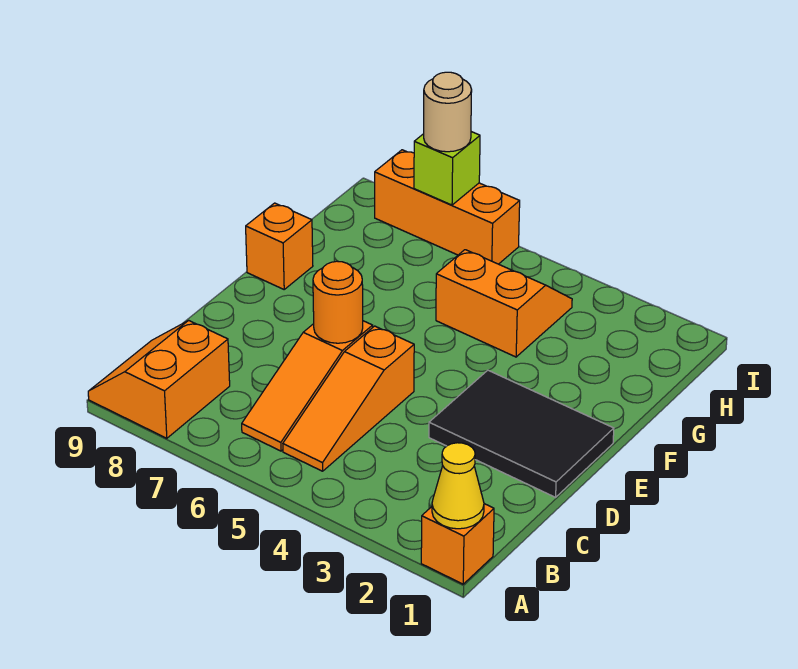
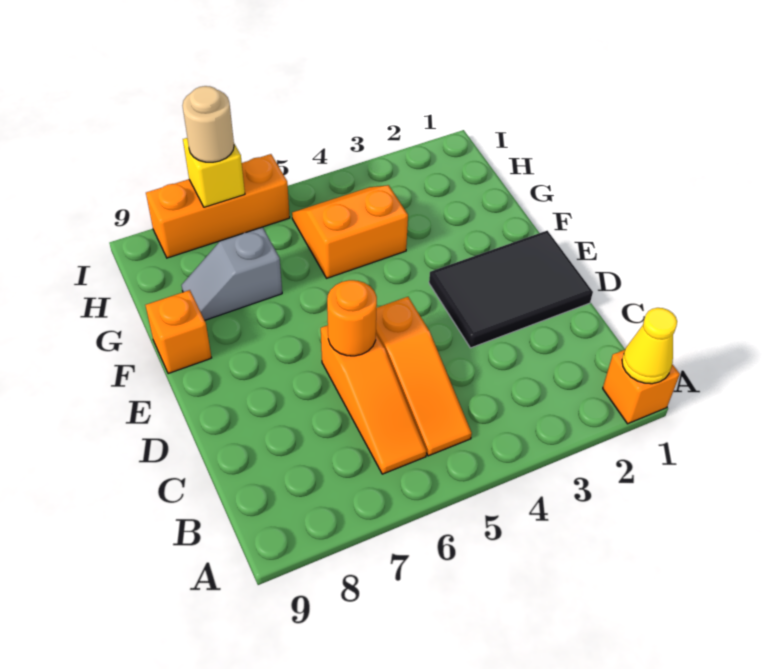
orange slope A8:B9 level 1 top 8 -> none
none -> grey slope G7:G8 level 1 top 7
lime brick I7 level 2 -> yellow brick I7 level 2

